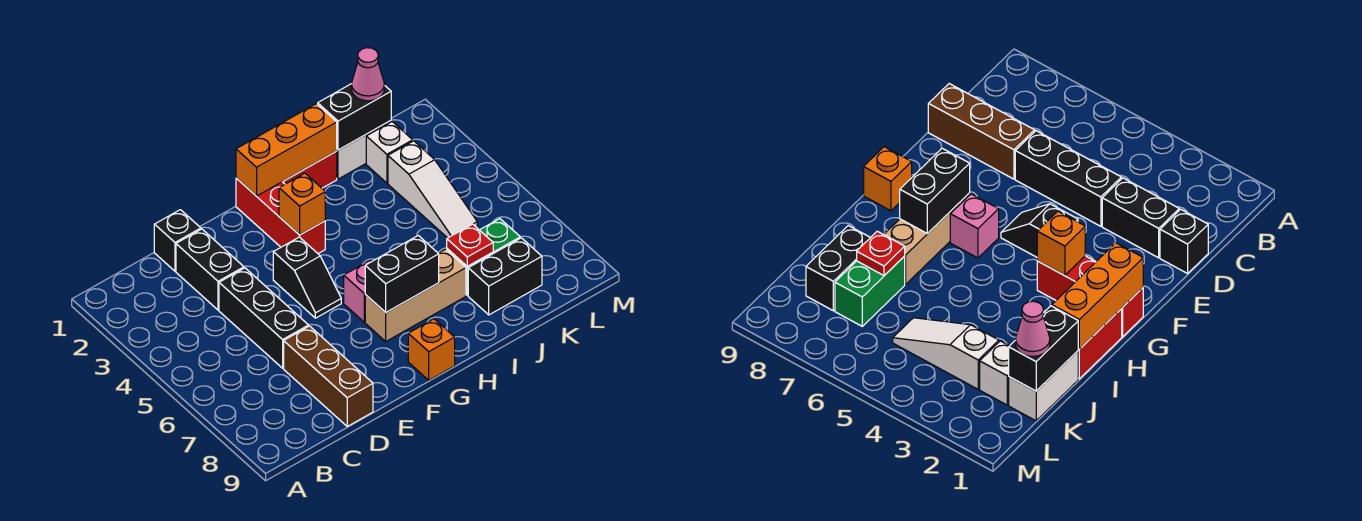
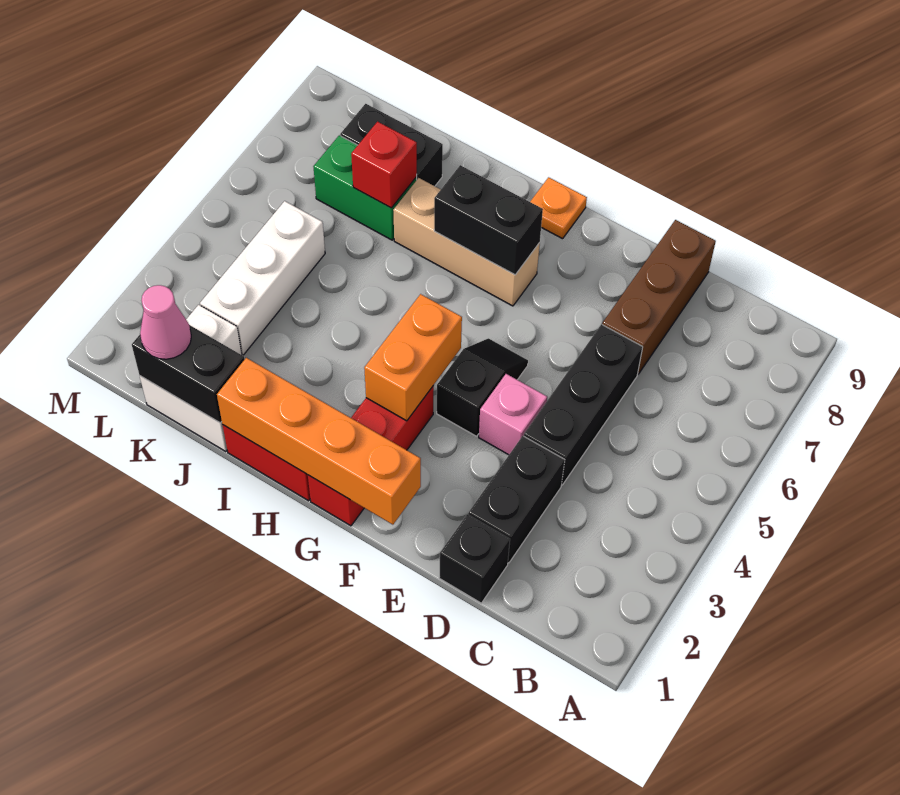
orange brick G1:I1 level 2 -> orange brick F1:I1 level 2
orange brick G3 level 2 -> orange brick G3:G4 level 2
pink brick G6 level 1 -> pink brick E4 level 1
orange brick G9 level 1 -> orange plate G9 level 1
red plate J7 level 2 -> red brick J7 level 2
white slope K3:K5 level 1 top 3 -> white brick K3:K5 level 1

